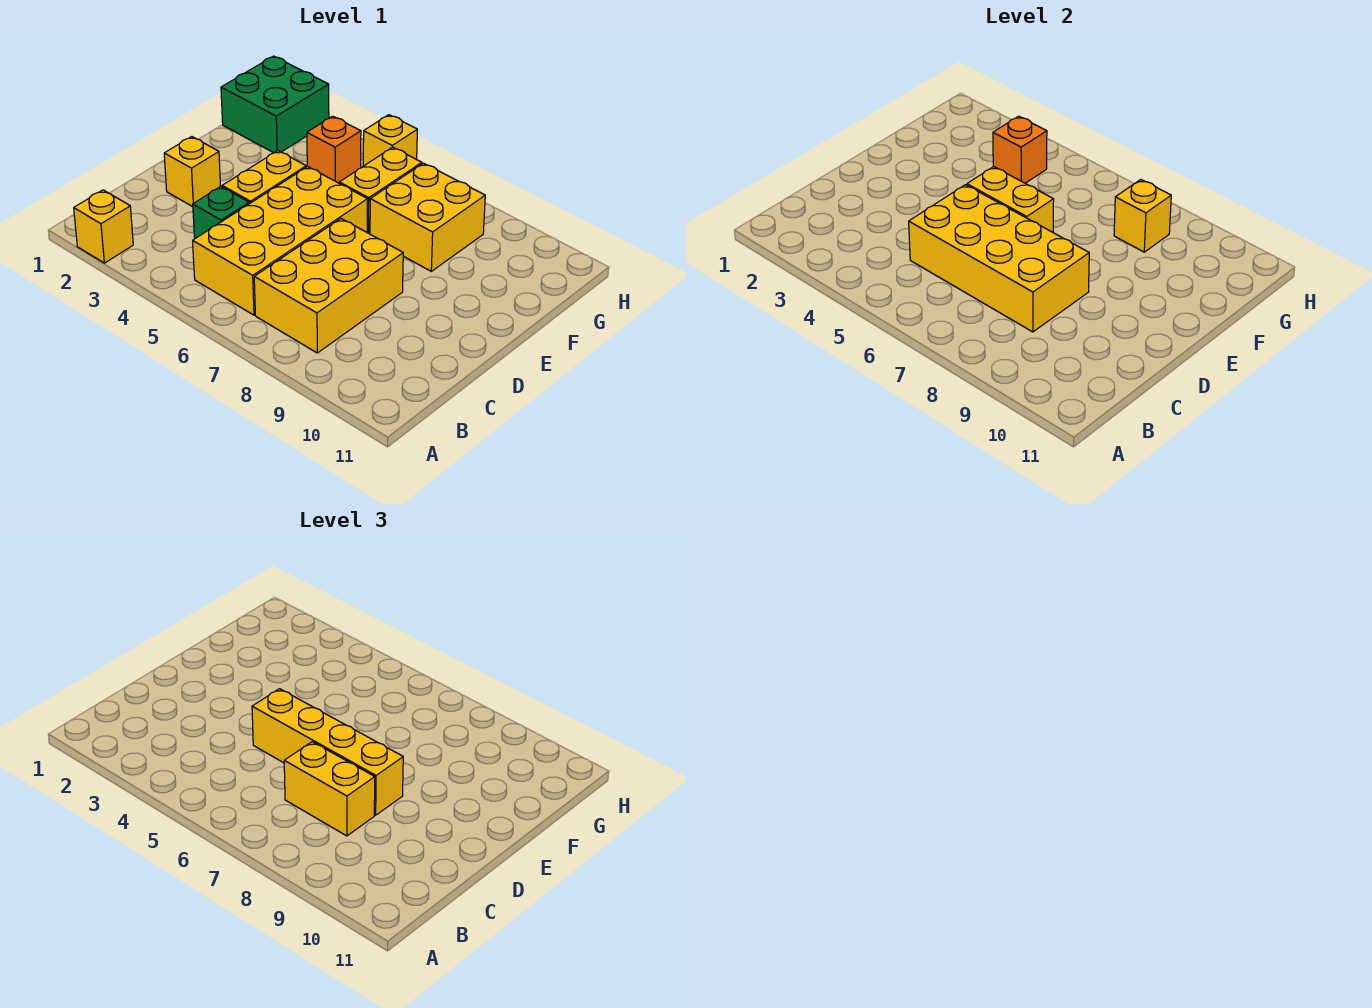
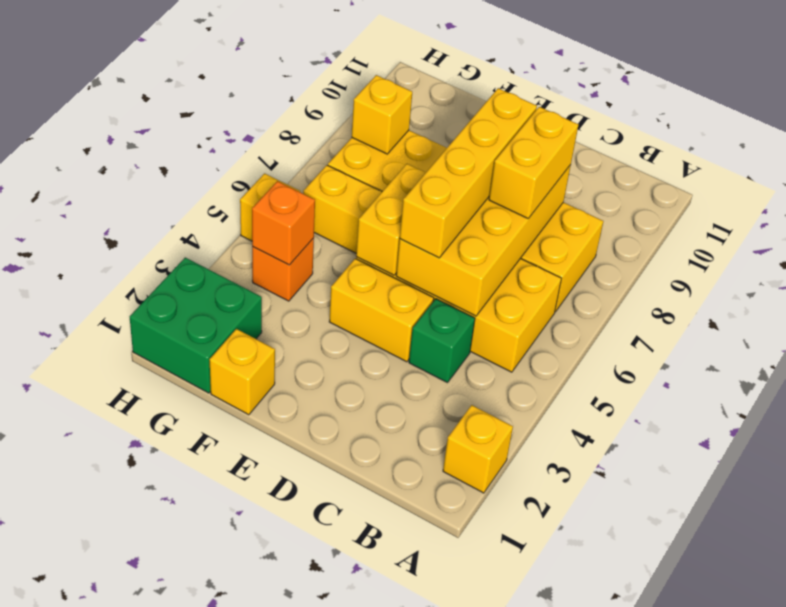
yellow brick D2 level 1 -> yellow brick F1 level 1

